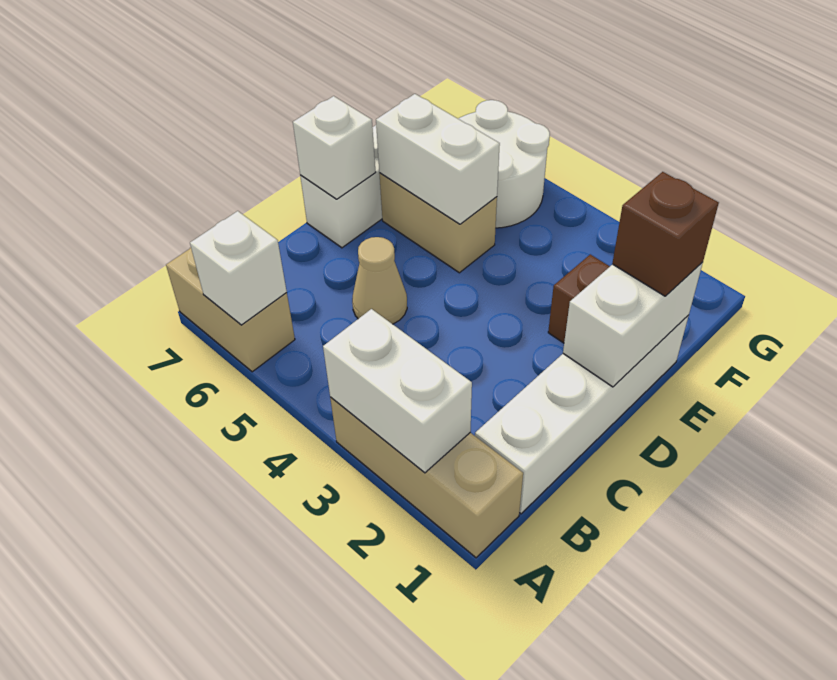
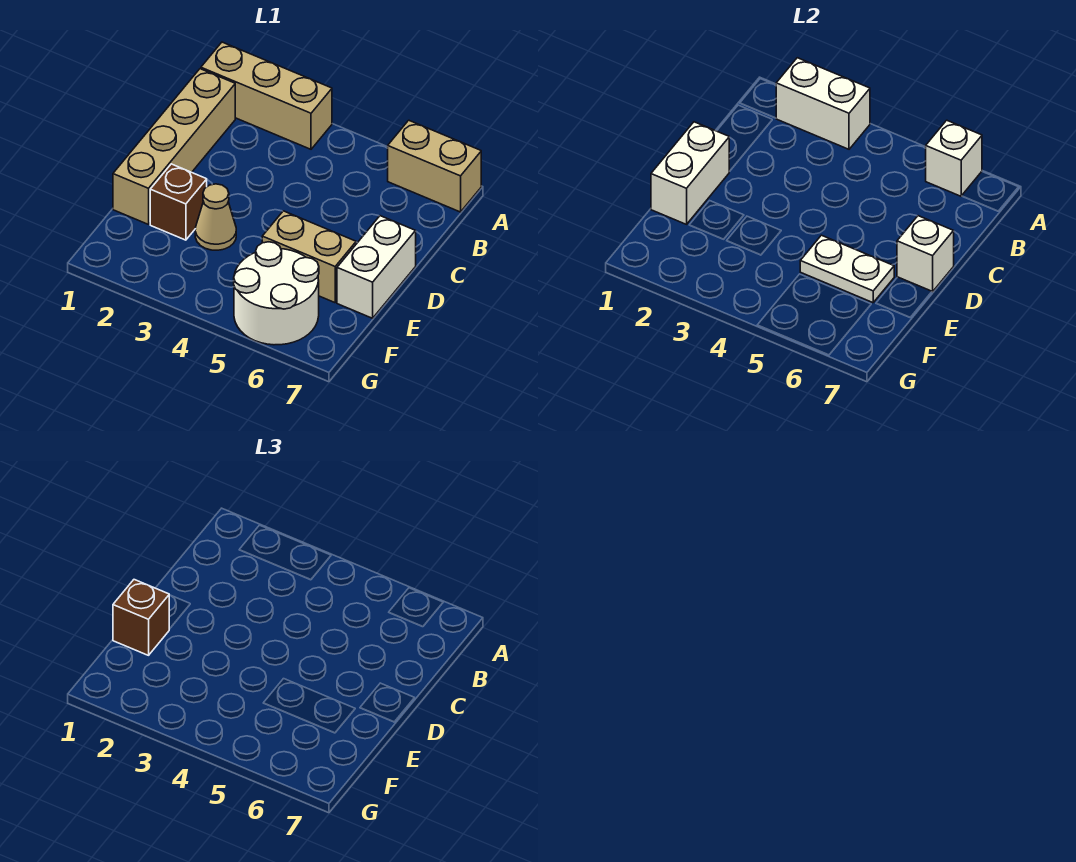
white brick B1:E1 level 1 -> tan brick B1:E1 level 1
tan cone C5 level 1 -> tan cone E3 level 1
white brick E5:E6 level 2 -> white plate E5:E6 level 2

